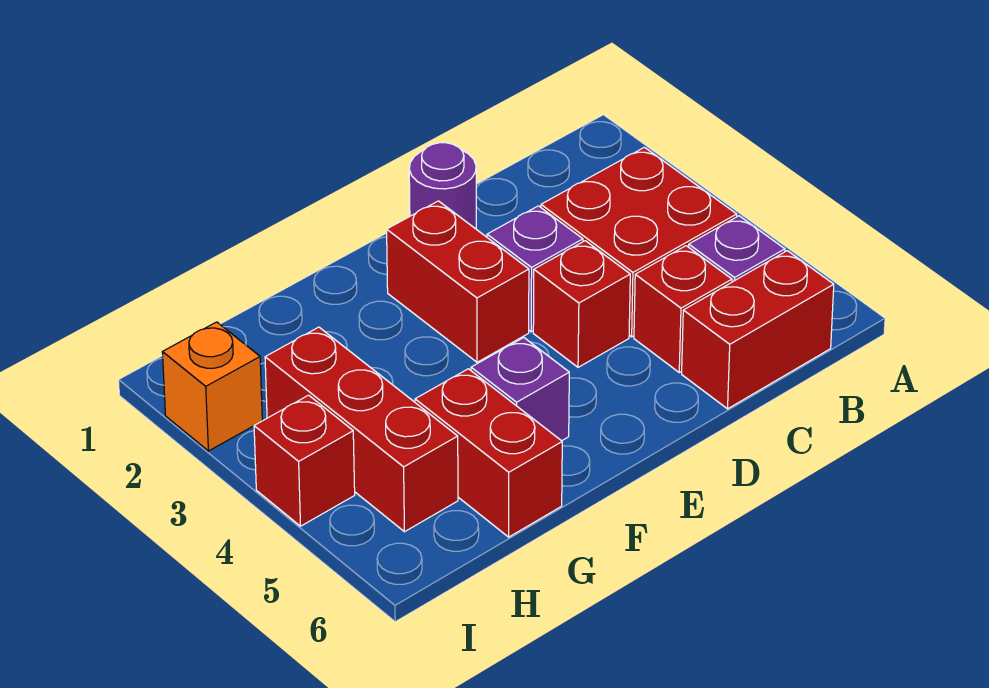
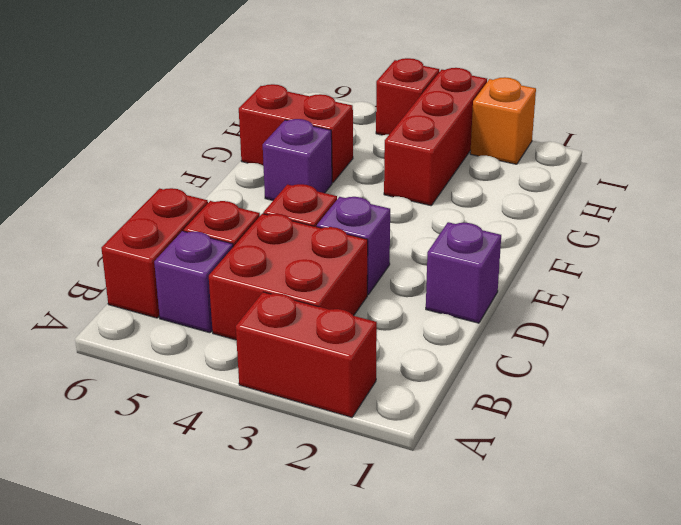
purple round brick D1 level 1 -> purple brick D1 level 1
red brick E2:E3 level 1 -> red brick A2:A3 level 1
red brick H3:H5 level 1 -> red brick G3:I3 level 1

